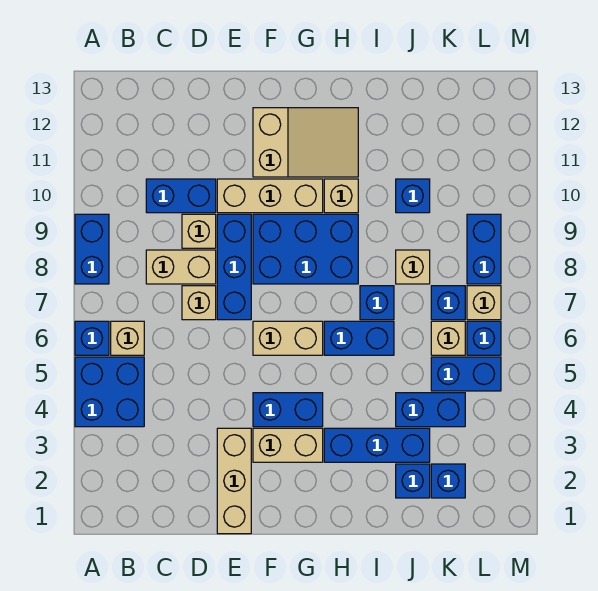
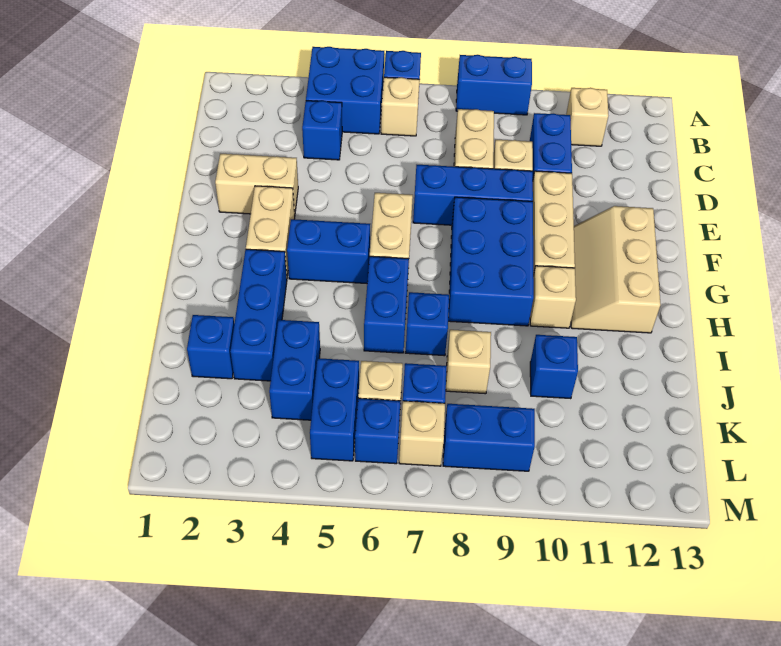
tan brick D7 level 1 -> tan brick B11 level 1
tan brick E1:E3 level 1 -> tan brick E2:E3 level 1
blue brick F4:G4 level 1 -> blue brick G4:G5 level 1
tan slope F11:H12 level 1 top F -> tan slope F11:H12 level 1 top 12
blue brick K2 level 1 -> blue brick C4 level 1

